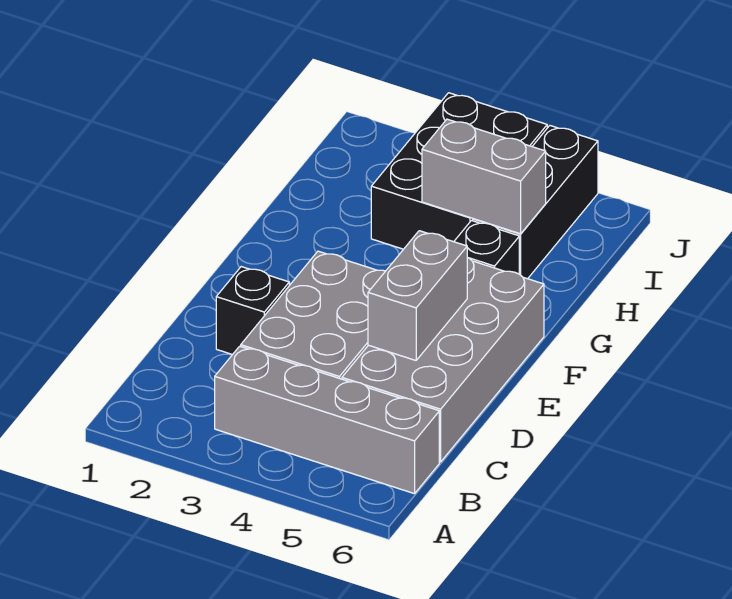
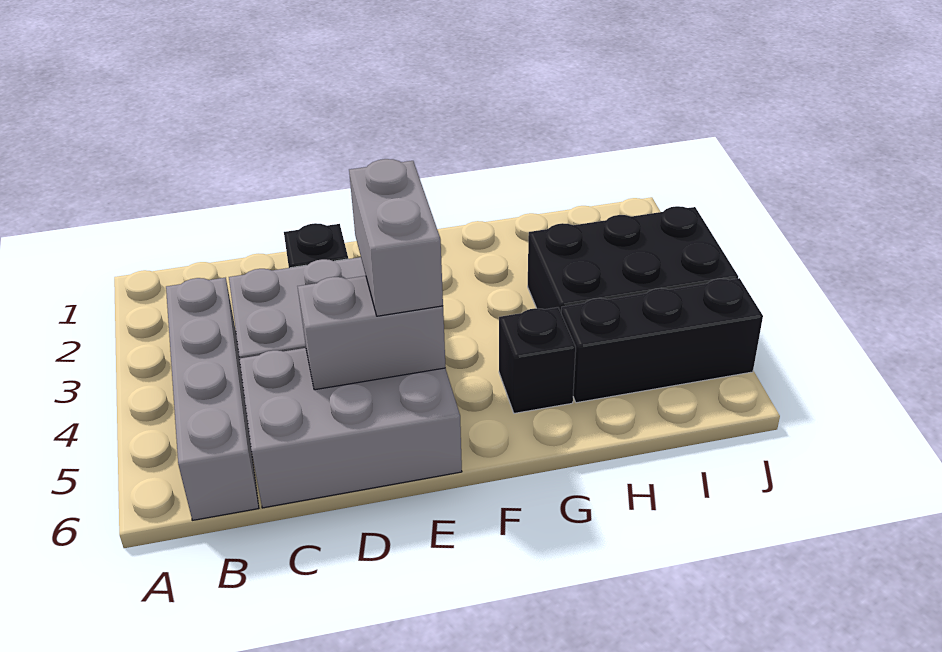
grey brick C5:F6 level 1 -> grey brick C5:E6 level 1
grey brick H4:H5 level 2 -> grey brick E4:E5 level 3

